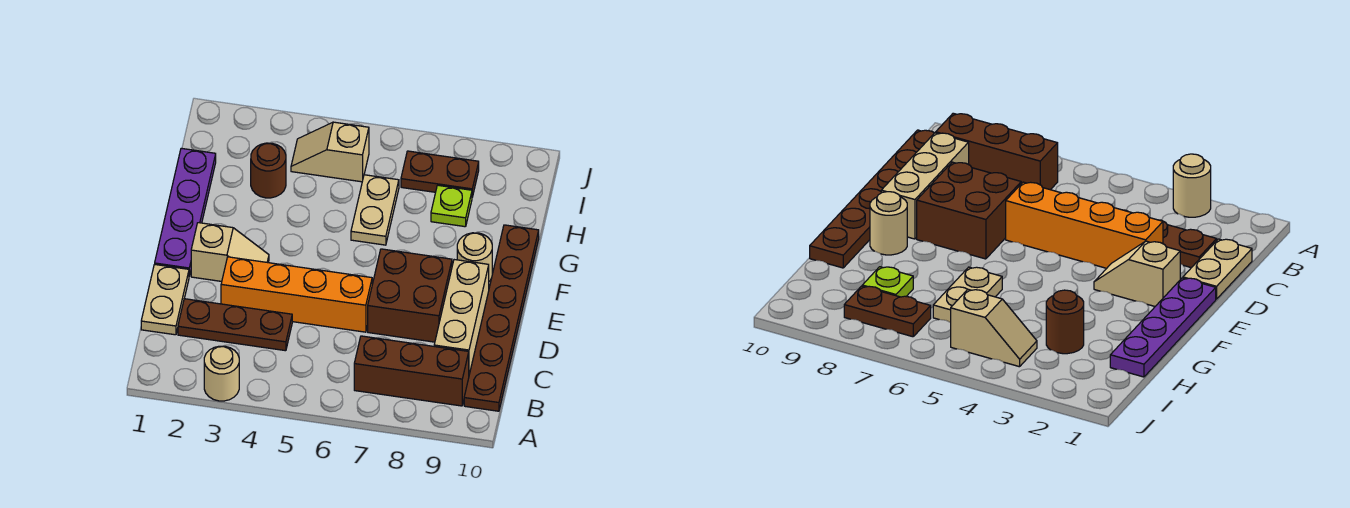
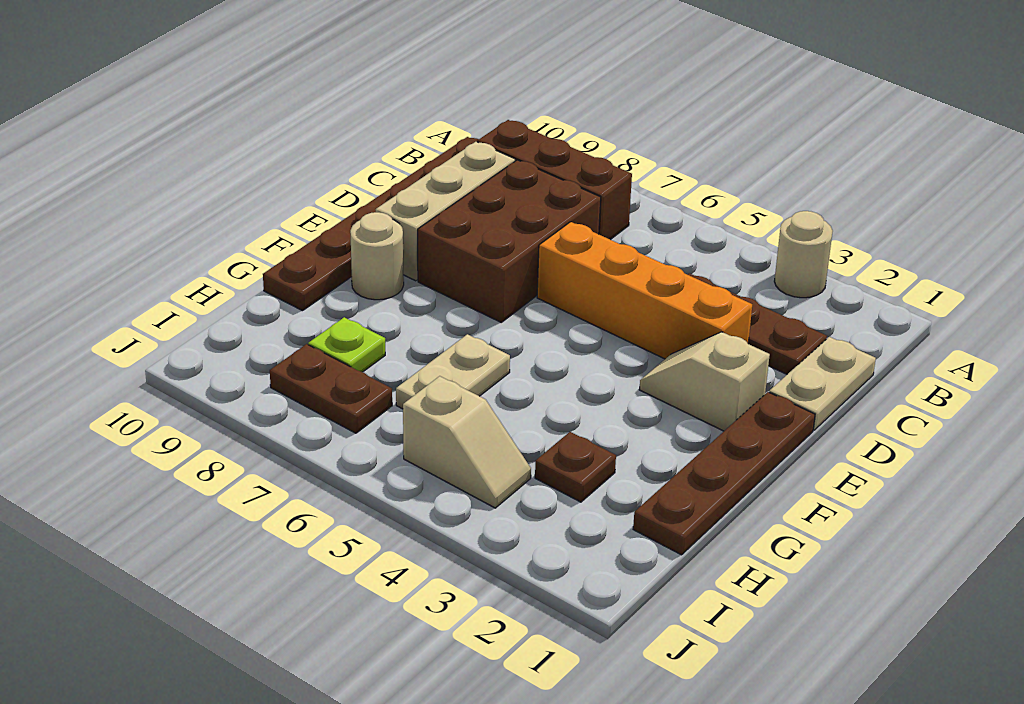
brown brick D7:E8 level 1 -> brown brick C7:E8 level 1
purple plate E1:H1 level 1 -> brown plate E1:H1 level 1
brown round brick H3 level 1 -> brown plate H3 level 1

